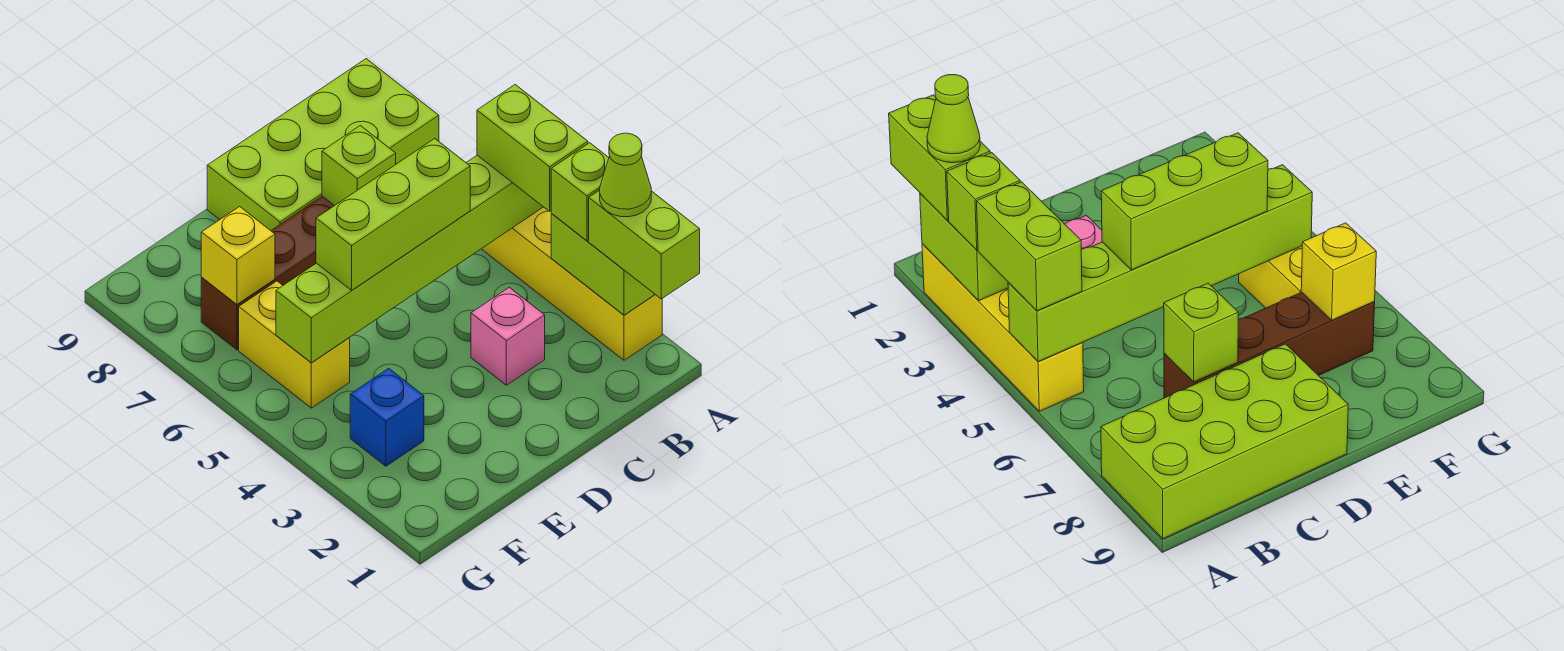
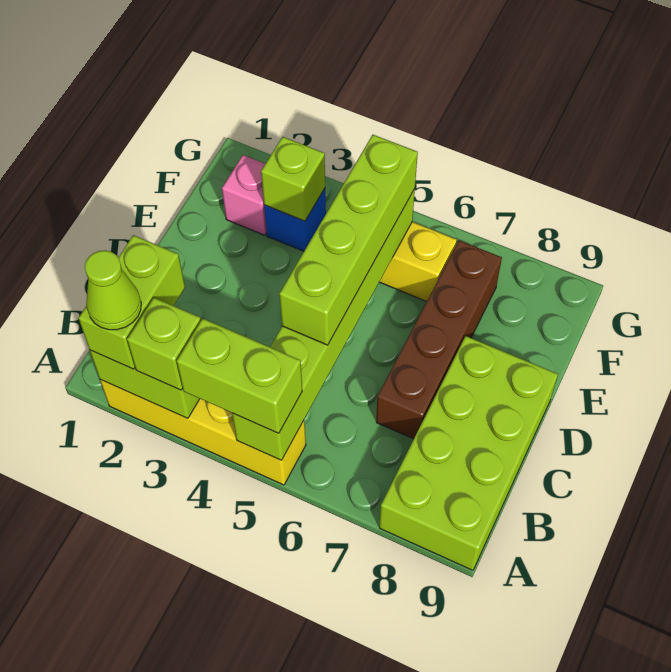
lime brick A1:A2 level 3 -> lime brick A2:B2 level 3
pink brick C3 level 1 -> pink brick F2 level 1
lime brick C5:E5 level 3 -> lime brick C5:F5 level 3
lime brick C7 level 2 -> lime brick F3 level 2
yellow brick F7 level 2 -> none

